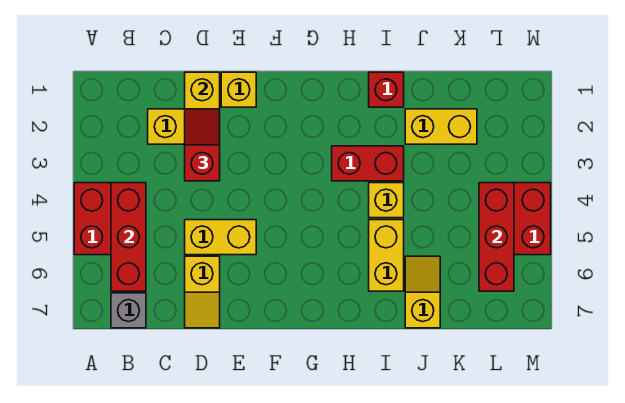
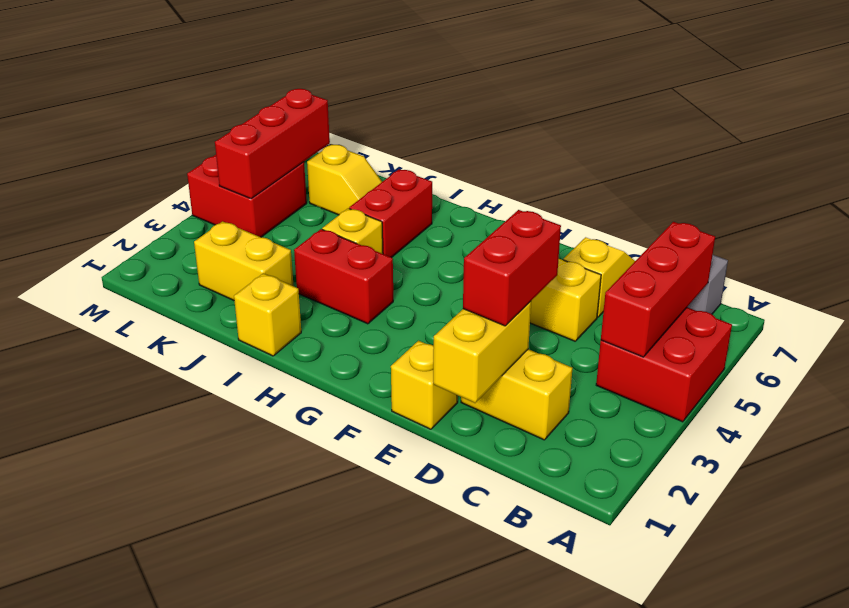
red slope D2:D3 level 3 top 3 -> red brick D2:D3 level 3
red brick I1 level 1 -> yellow brick I1 level 1
yellow brick I5:I6 level 1 -> red brick I5:I6 level 1
yellow slope J6:J7 level 1 top 7 -> yellow slope J6:K6 level 1 top K

